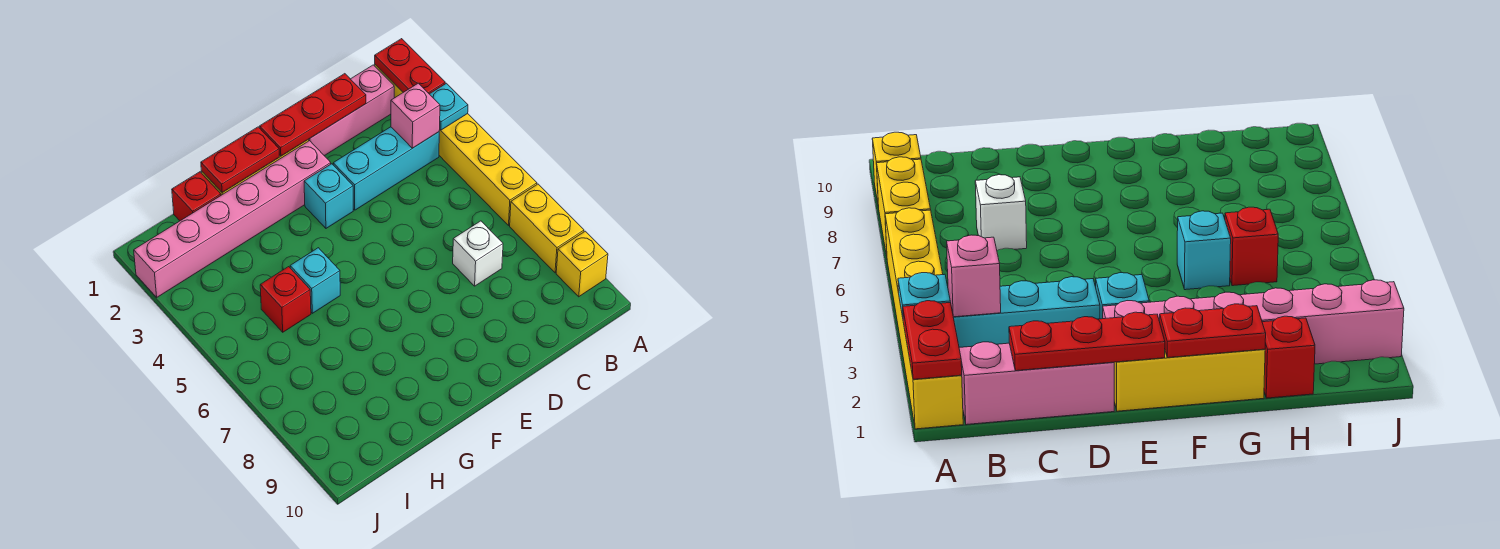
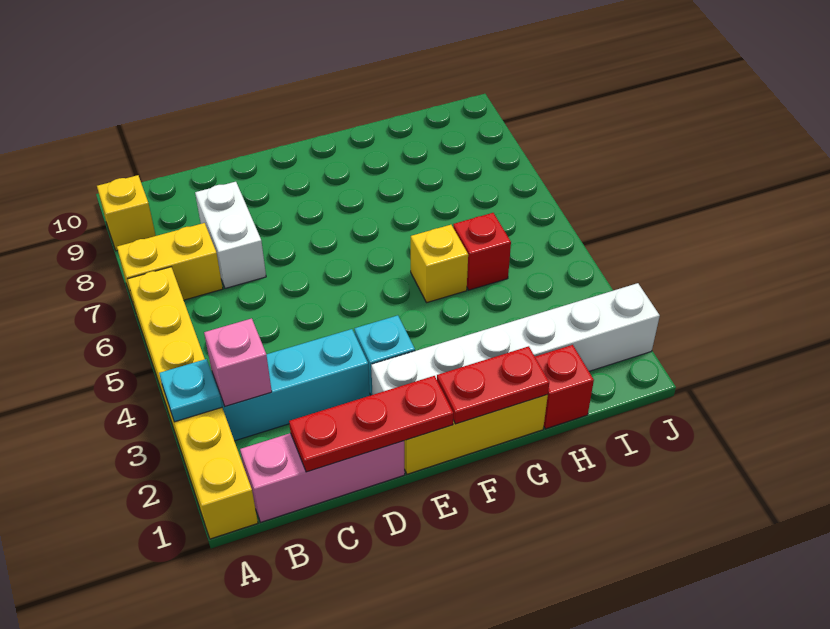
red plate A1:A2 level 2 -> none
yellow brick A7:A8 level 1 -> yellow brick A7:B7 level 1
white brick C7 level 1 -> white brick C7:C8 level 1
pink brick E2:J2 level 1 -> white brick E2:J2 level 1
cyan brick G5 level 1 -> yellow brick G5 level 1

